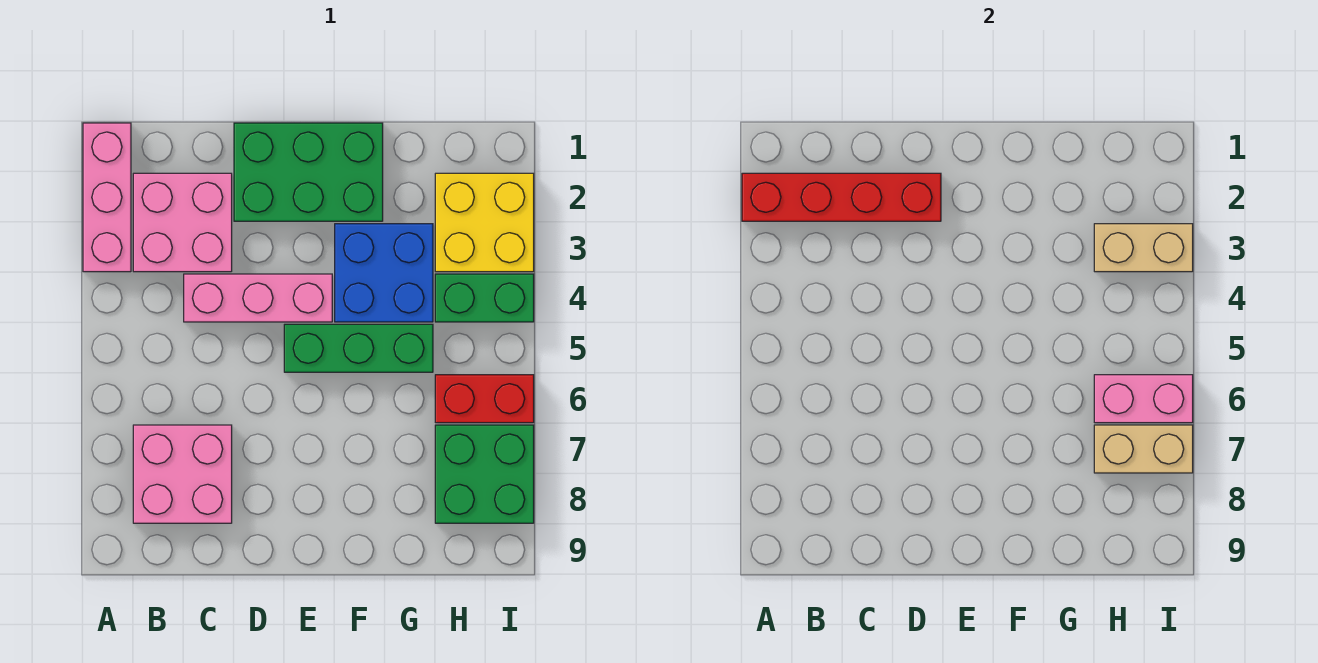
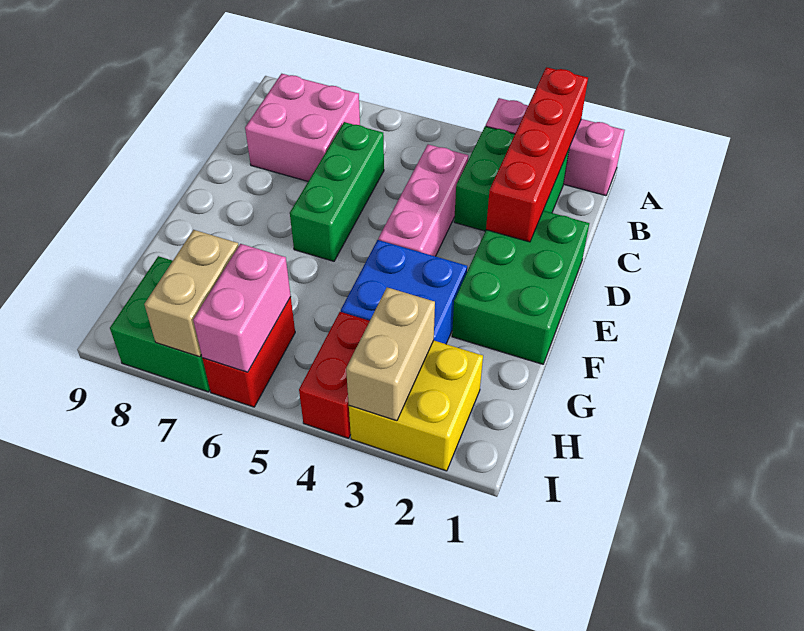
pink brick B2:C3 level 1 -> green brick B2:C3 level 1
green brick E5:G5 level 1 -> green brick C6:E6 level 1
green brick H4:I4 level 1 -> red brick H4:I4 level 1

